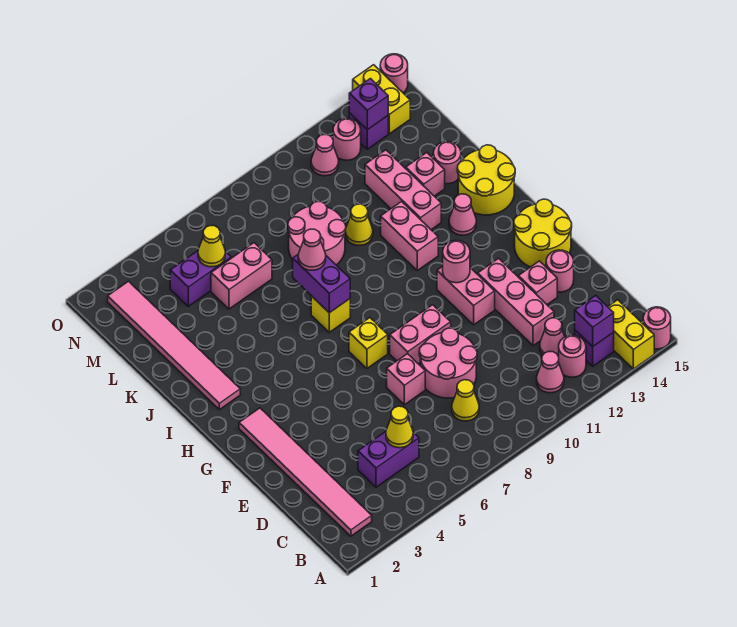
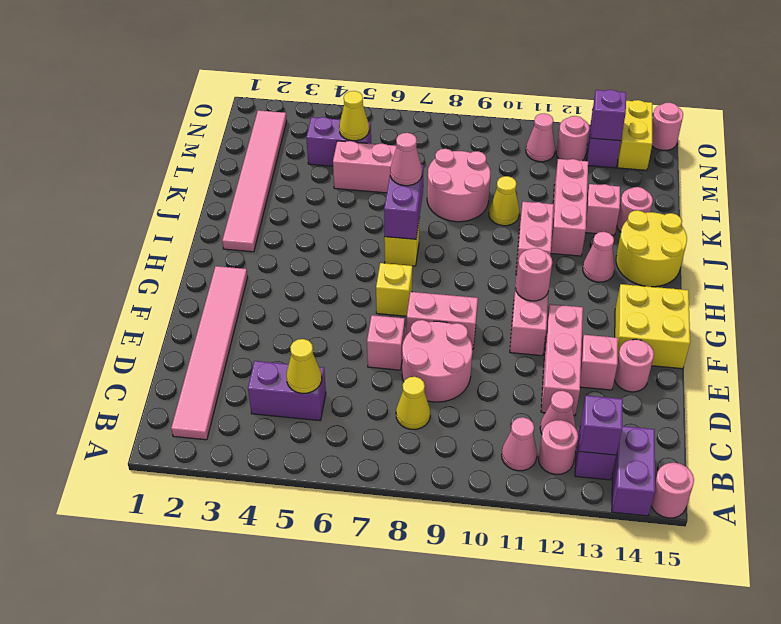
yellow brick A14:B14 level 1 -> purple brick A14:B14 level 1
yellow round brick F14:G15 level 1 -> yellow brick F14:G15 level 1

